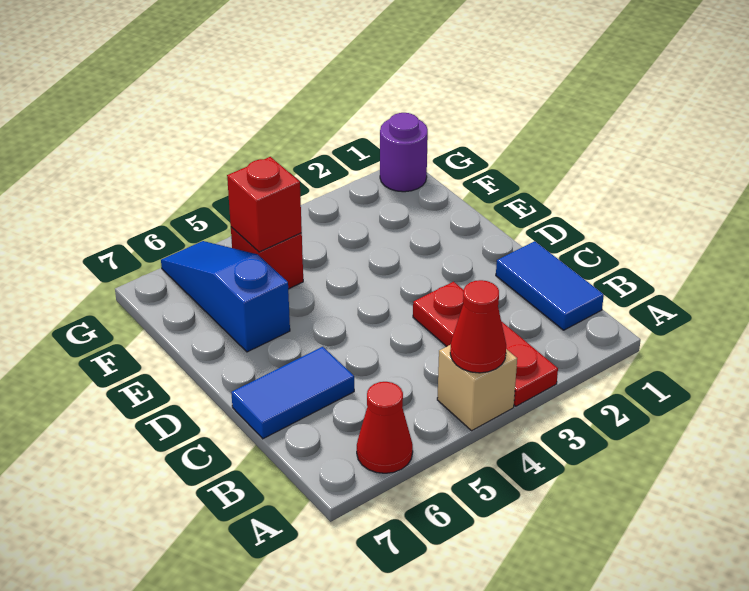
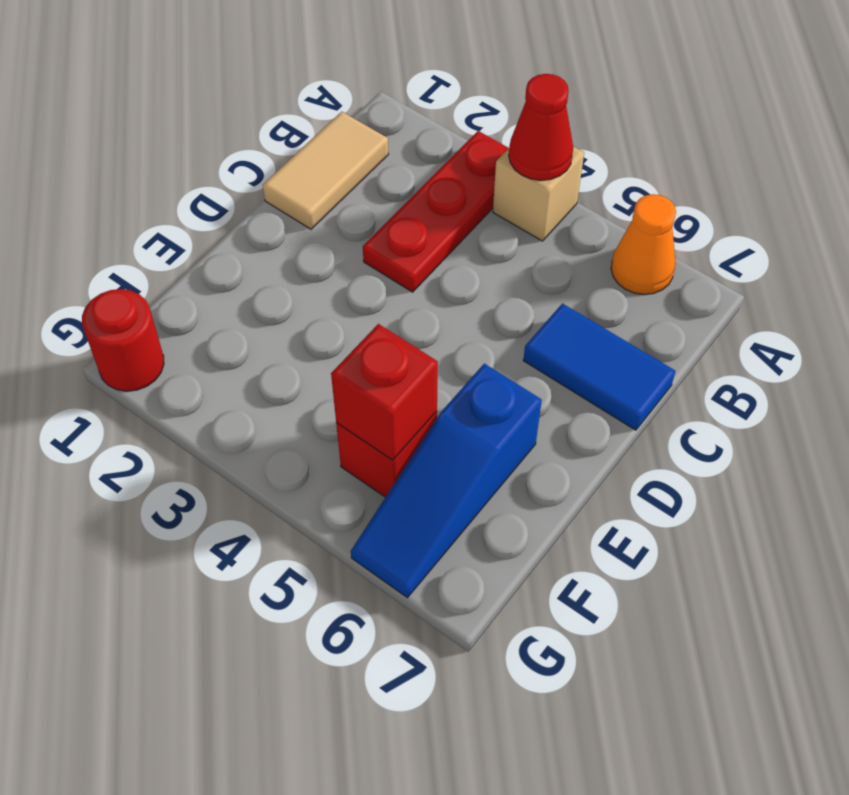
red cone A6 level 1 -> orange cone A6 level 1
blue tile B1:C1 level 1 -> tan tile B1:C1 level 1
purple round brick G1 level 1 -> red round brick G1 level 1

